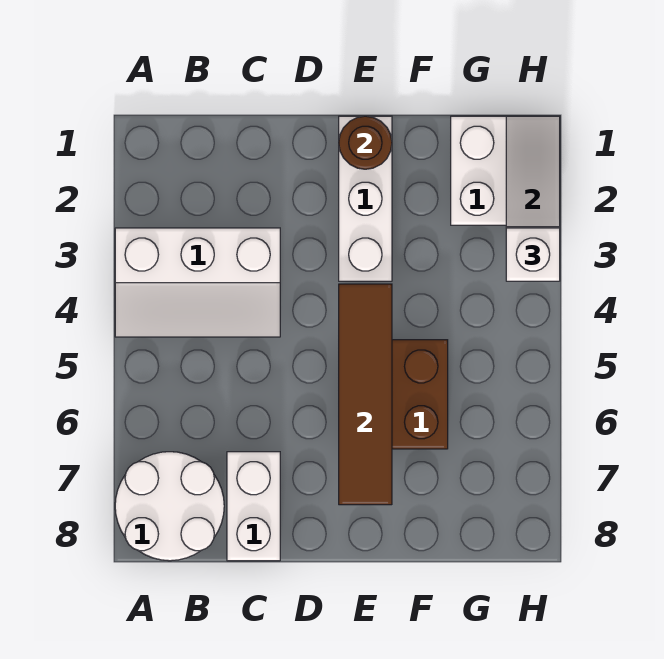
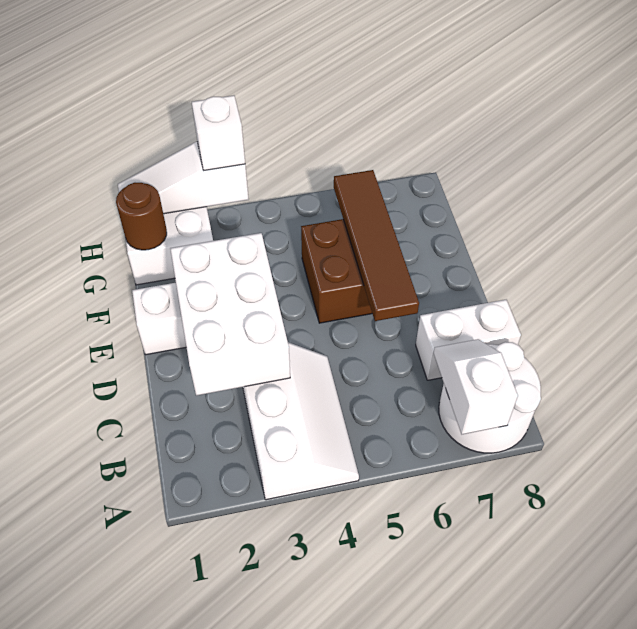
none -> white slope A7:B7 level 2 top A
none -> white brick C2:E3 level 2
brown round brick E1 level 2 -> brown round brick G1 level 2
brown tile E4:E7 level 2 -> brown tile D6:G6 level 2

